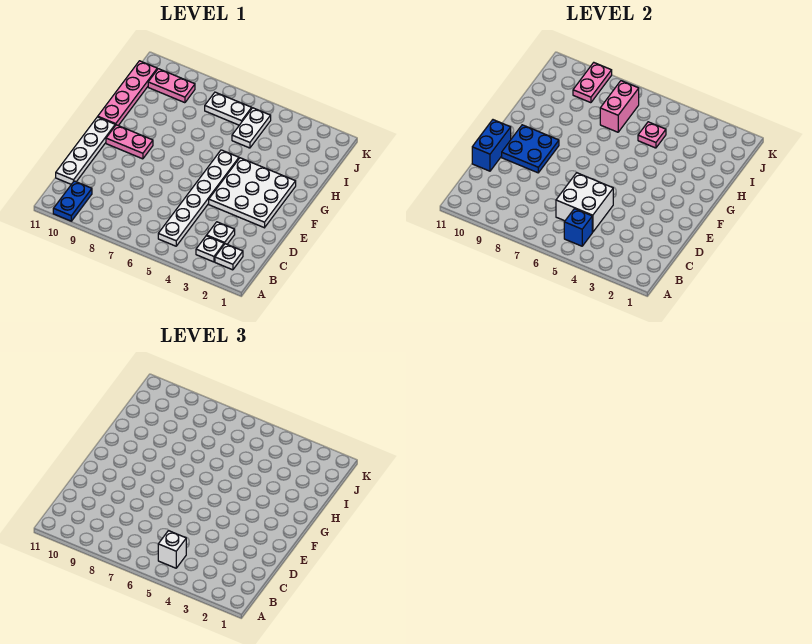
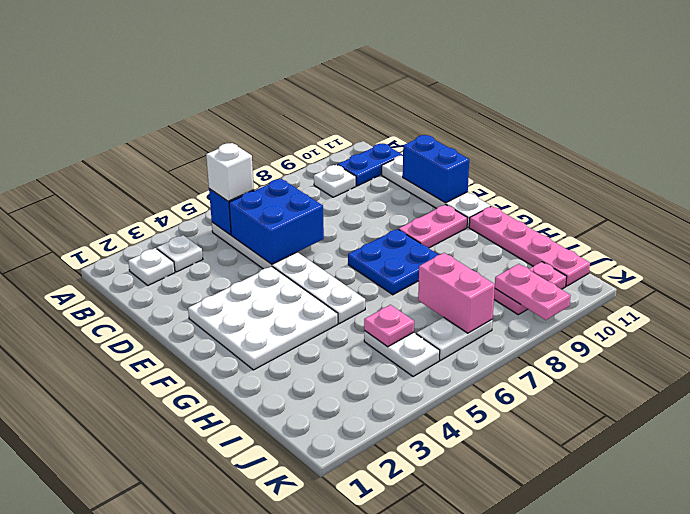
blue plate A10:B10 level 1 -> blue plate B10:B11 level 1
white plate C3 level 1 -> white plate B9 level 1
white brick C5:D6 level 2 -> blue brick C5:D6 level 2
blue plate E9:F10 level 2 -> blue plate F7:G8 level 1

